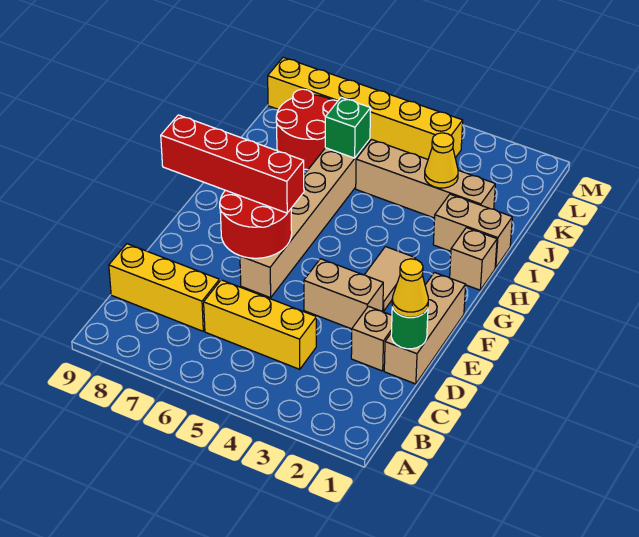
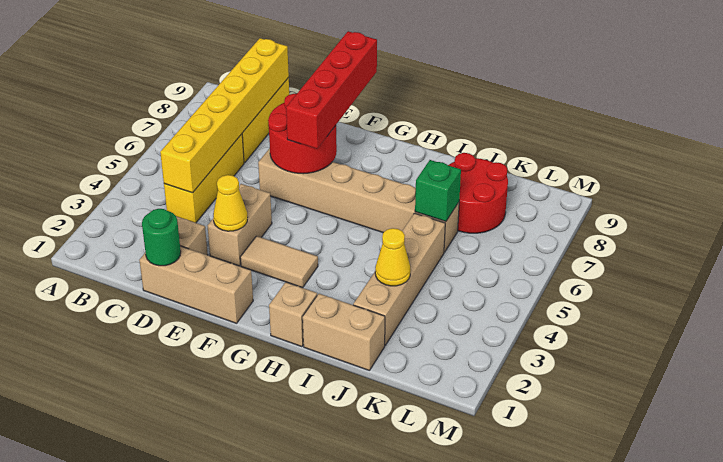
yellow cone D1 level 3 -> yellow cone E3 level 2
tan brick I1:I2 level 1 -> tan brick I1:J1 level 1
yellow brick L4:L9 level 1 -> yellow brick C4:C9 level 2

